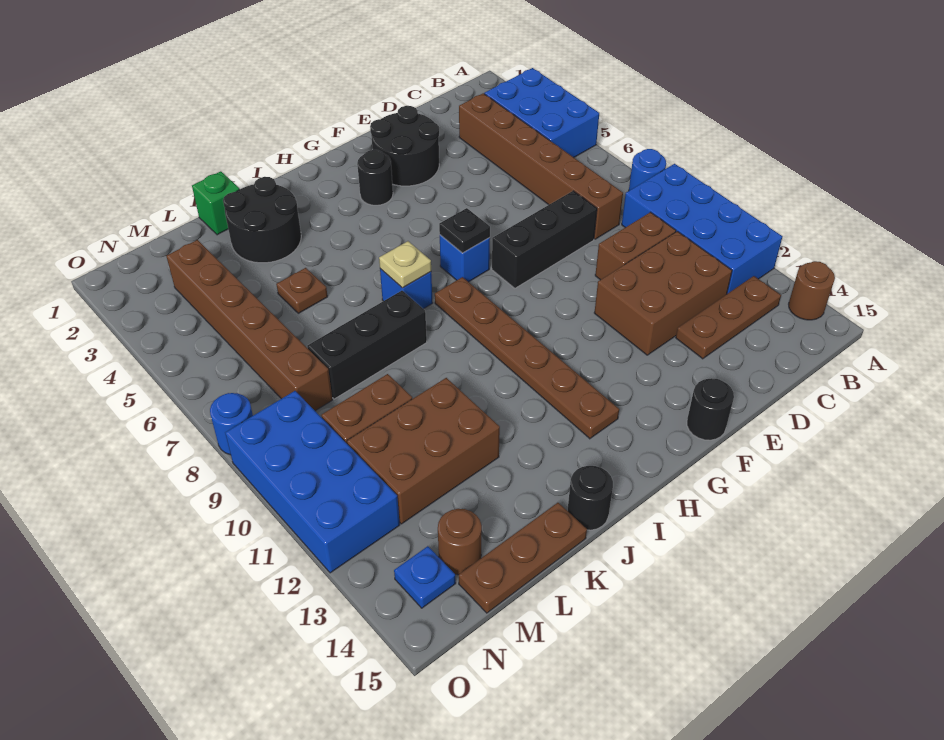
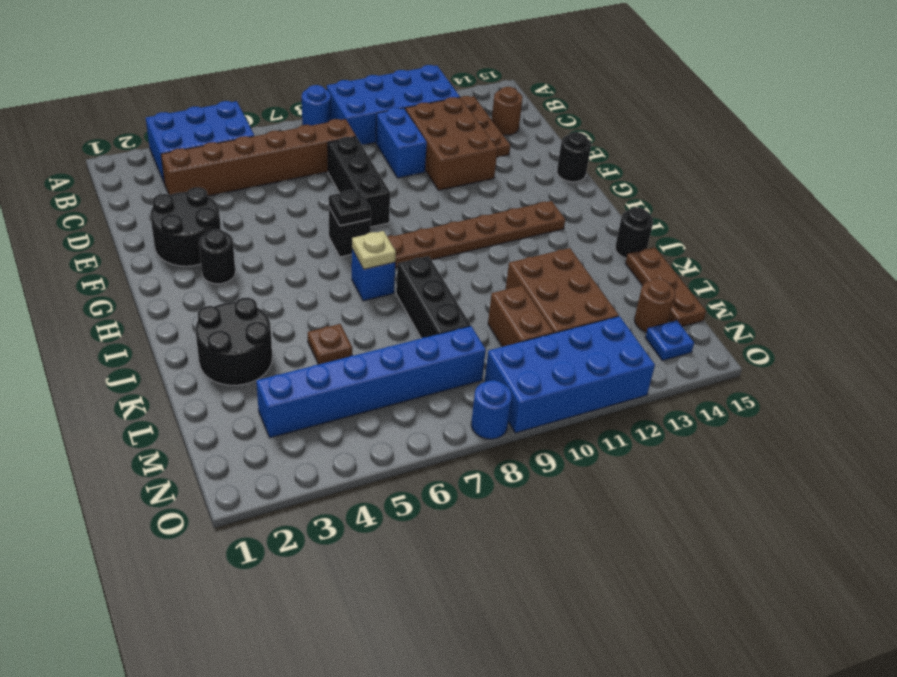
brown round brick A14 level 1 -> brown round brick C14 level 1
brown brick C10:D10 level 1 -> blue brick C10:D10 level 1
blue brick G7 level 1 -> black brick G7 level 1
green brick K1 level 1 -> none
brown brick M3:M8 level 1 -> blue brick M3:M8 level 1

